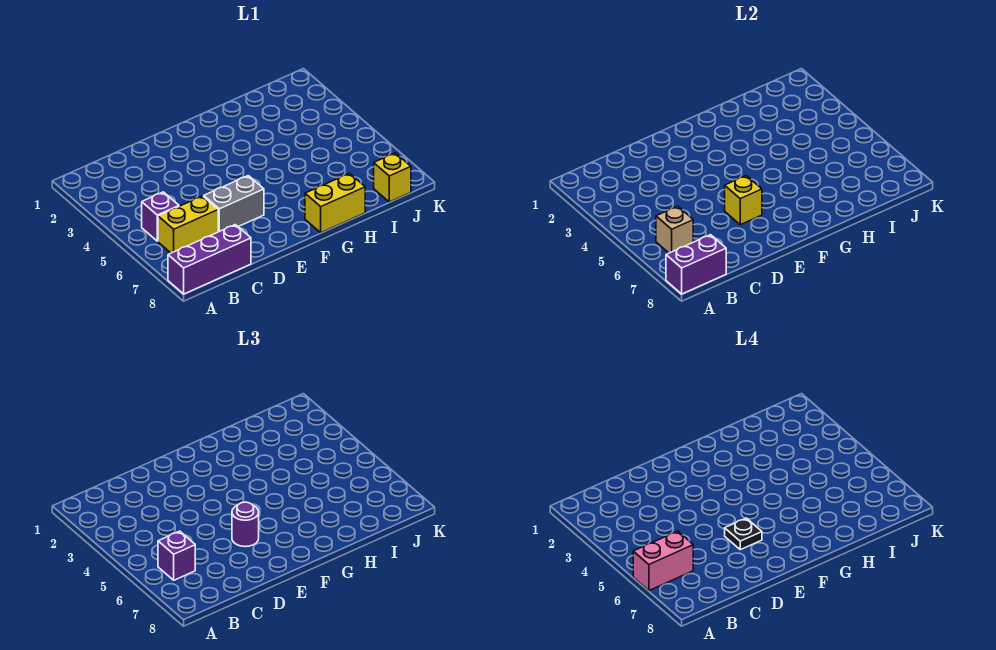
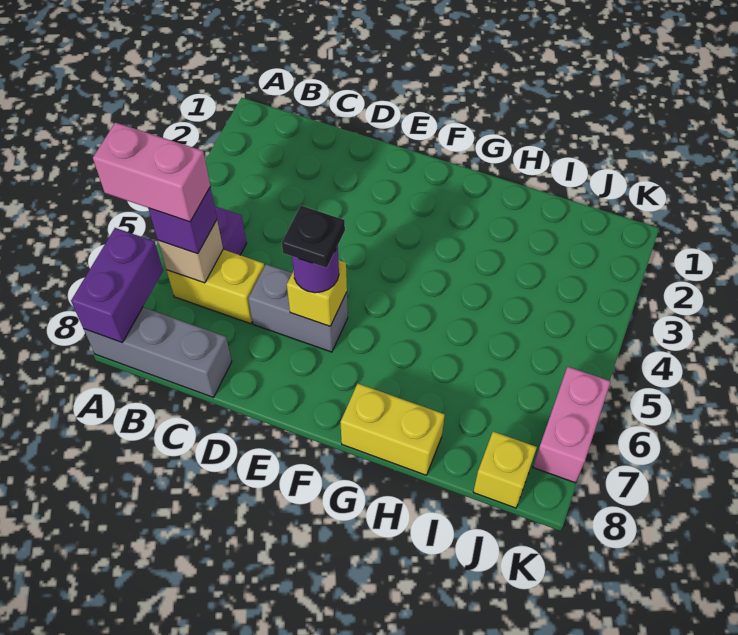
purple brick A8:C8 level 1 -> grey brick A8:C8 level 1
purple brick A8:B8 level 2 -> purple brick A7:A8 level 2
none -> pink brick K6:K7 level 1

